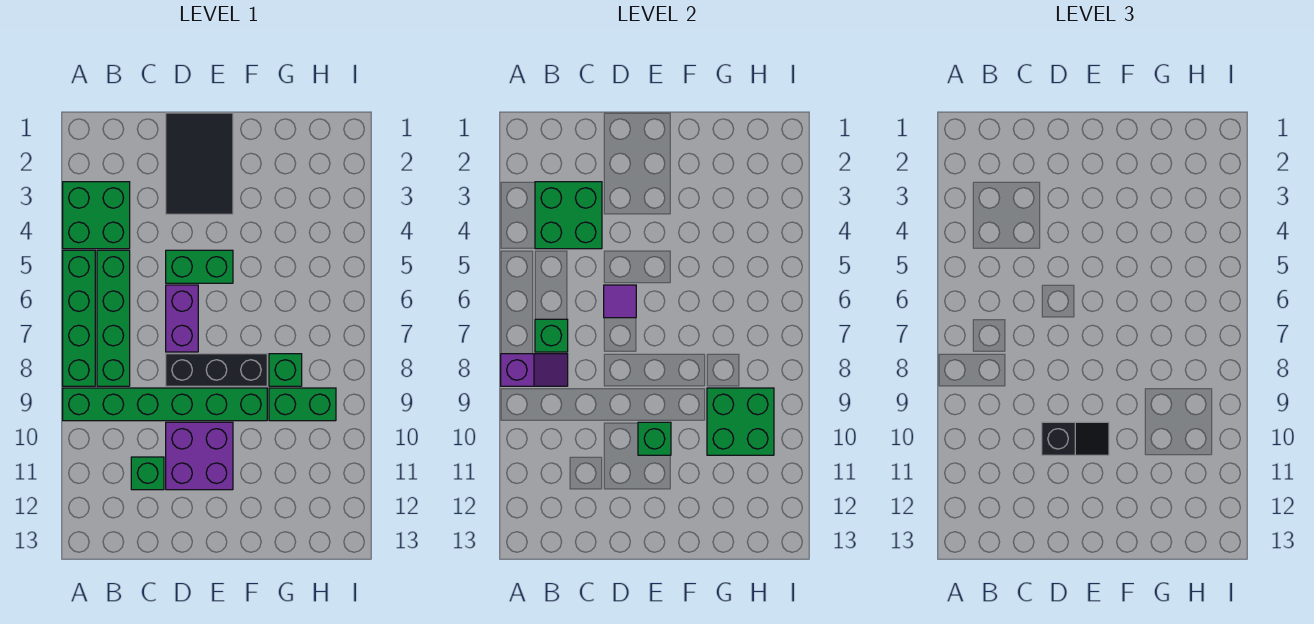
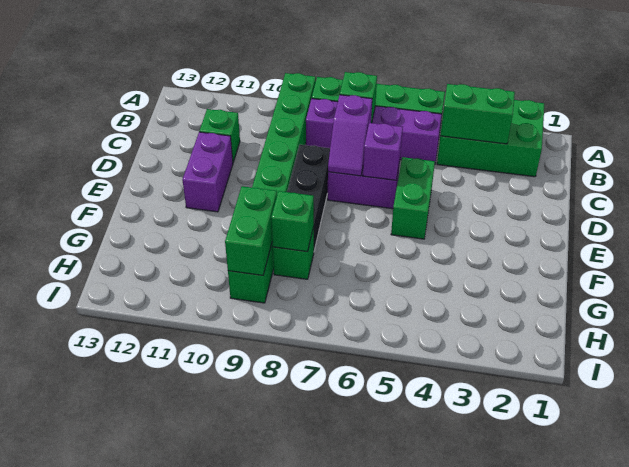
green brick A3:B4 level 1 -> green brick A2:B4 level 1
purple slope A8:B8 level 2 top A -> purple slope C7:D7 level 2 top C
green brick B3:C4 level 2 -> green brick B3:B4 level 2
green brick B5:B8 level 1 -> purple brick B5:B8 level 1
black tile D1:E3 level 1 -> none
purple tile D6 level 2 -> purple brick D6 level 2
purple brick D10:E11 level 1 -> purple brick D11:E11 level 1
black slope D10:E10 level 3 top D -> none
green brick E10 level 2 -> green brick G8 level 2
green brick G9:H10 level 2 -> green brick G9:H9 level 2

